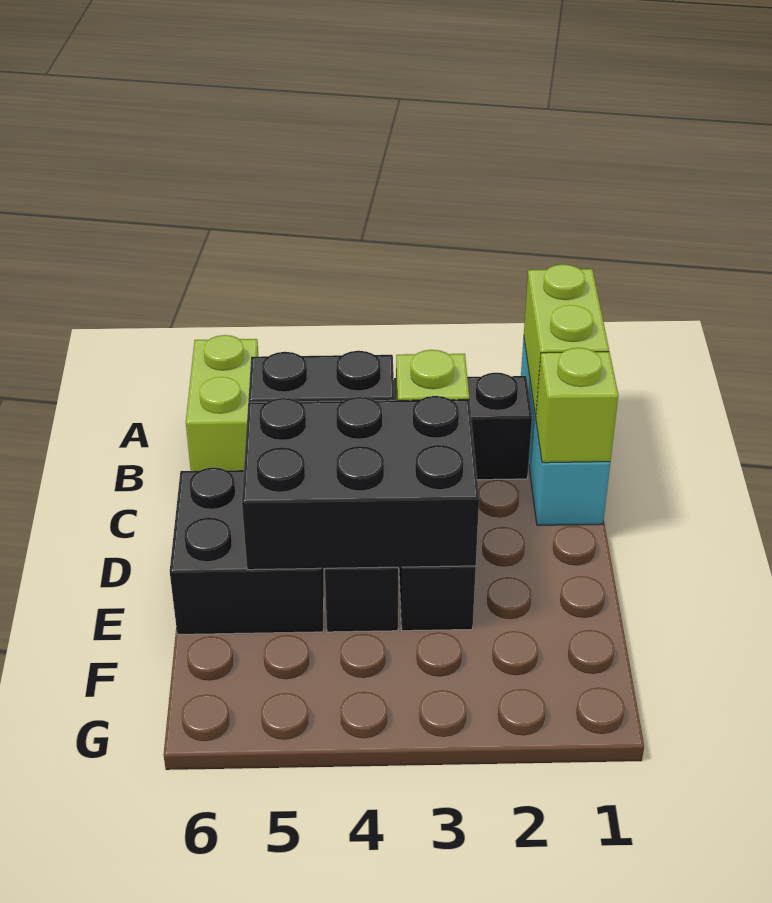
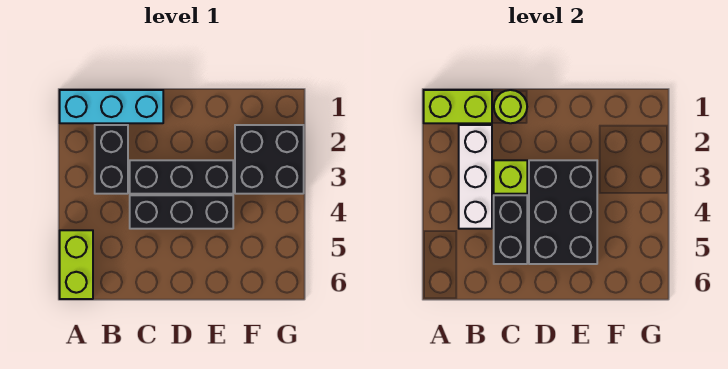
lime brick A6:B6 level 1 -> lime brick A5:A6 level 1
none -> white brick B2:B4 level 2
lime brick C1 level 2 -> lime round brick C1 level 2
black brick D5:E6 level 1 -> black brick F2:G3 level 1

